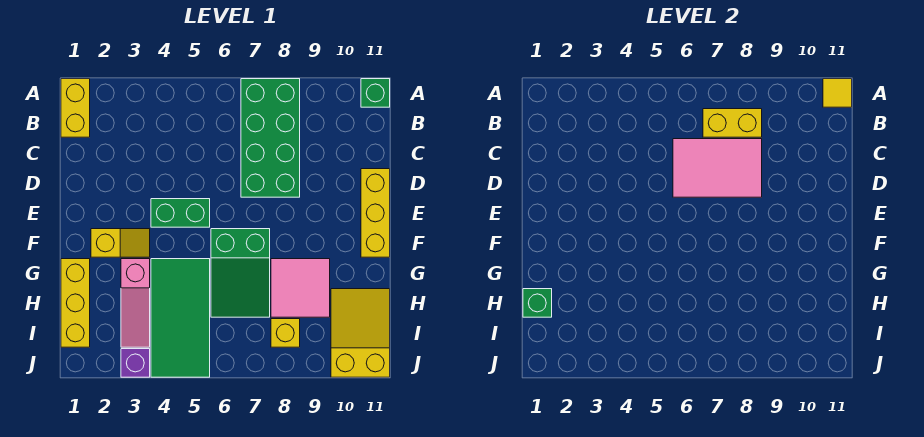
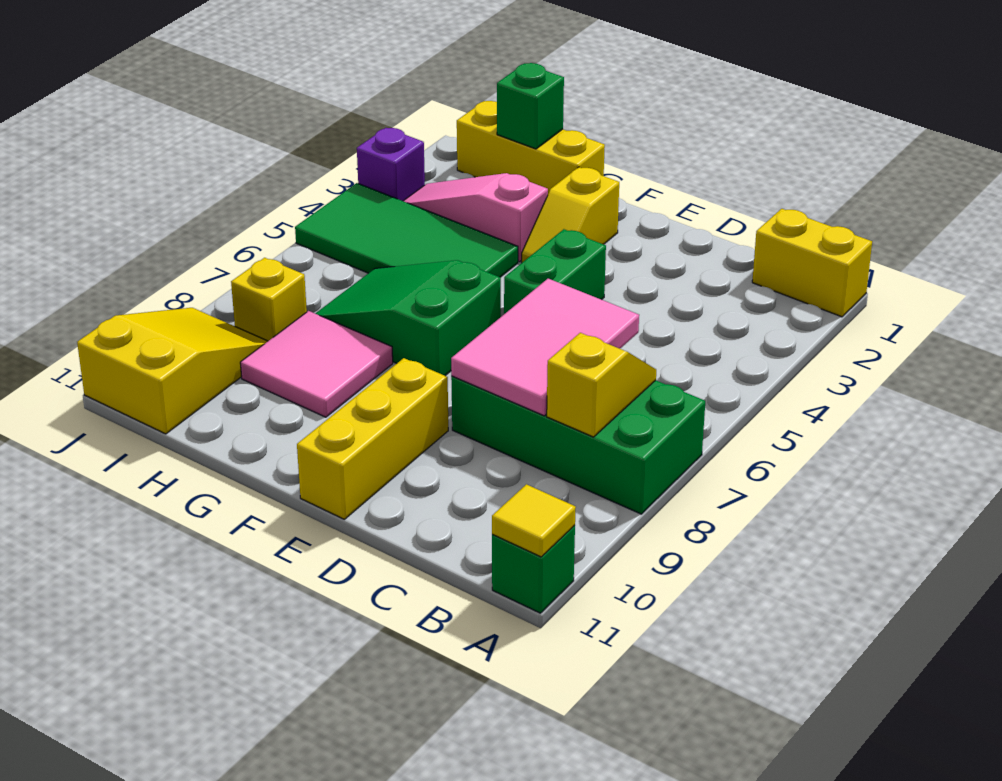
yellow brick B7:B8 level 2 -> yellow slope B7:B8 level 2 top 8
yellow brick D11:F11 level 1 -> yellow brick E9:E11 level 1
yellow slope H10:J11 level 1 top J -> yellow slope I9:J11 level 1 top 11

